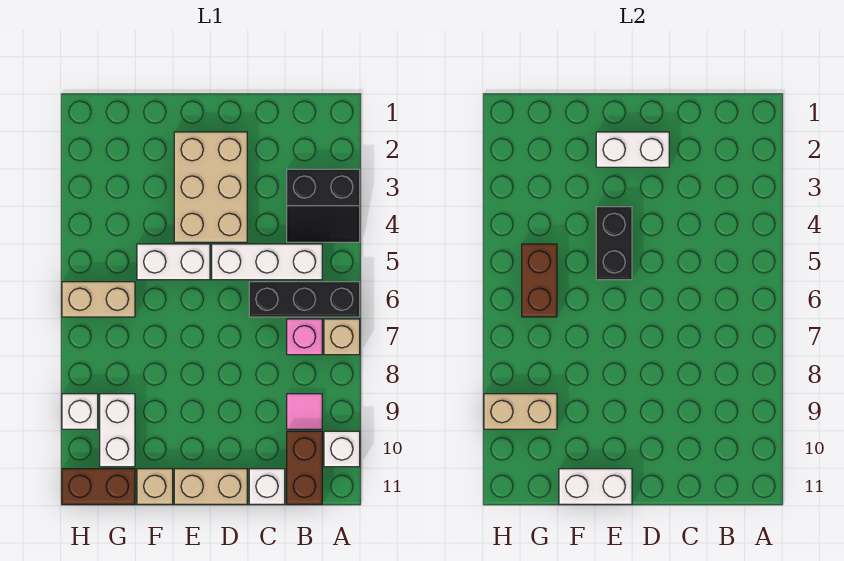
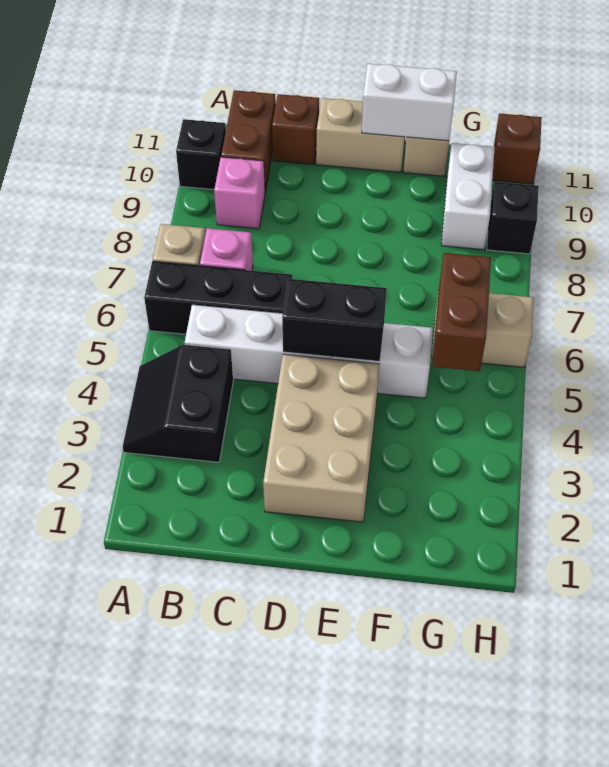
black slope A3:B4 level 1 top 3 -> black slope A3:B4 level 1 top B
white brick A10 level 1 -> black brick A10 level 1
pink tile B9 level 1 -> pink brick B9 level 1
white brick C11 level 1 -> brown brick C11 level 1
white brick D2:E2 level 2 -> none
black brick E4:E5 level 2 -> black brick D5:E5 level 2
tan brick G9:H9 level 2 -> none
brown brick G11:H11 level 1 -> brown brick H11 level 1
white brick H9 level 1 -> black brick H9 level 1

